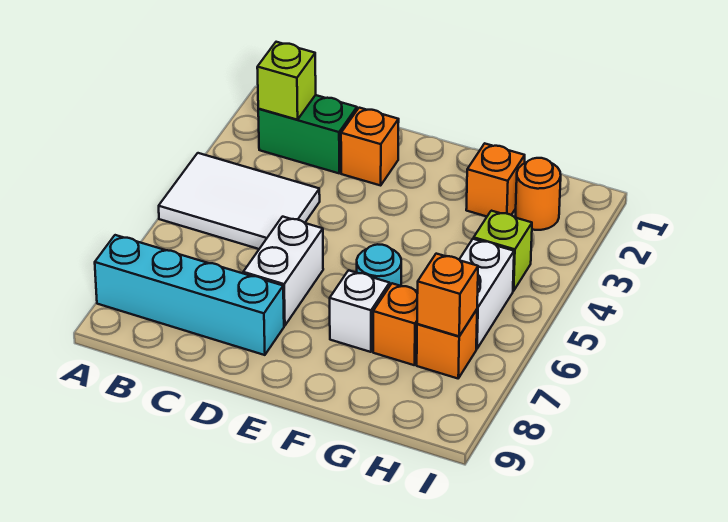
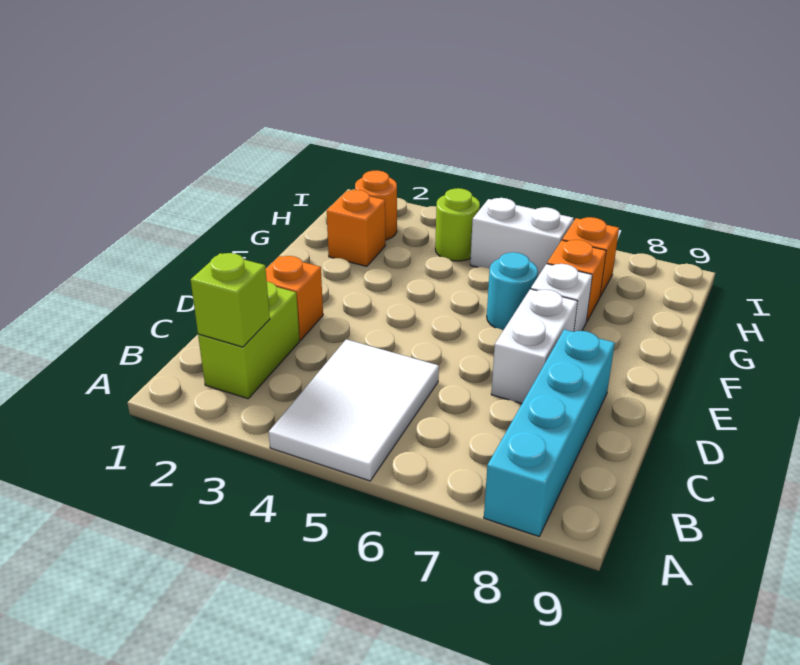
green brick B2:C2 level 1 -> lime brick B2:C2 level 1
white brick D6:D7 level 1 -> white brick D7:E7 level 1
lime brick H4 level 1 -> lime round brick H4 level 1
orange brick H7 level 2 -> none

